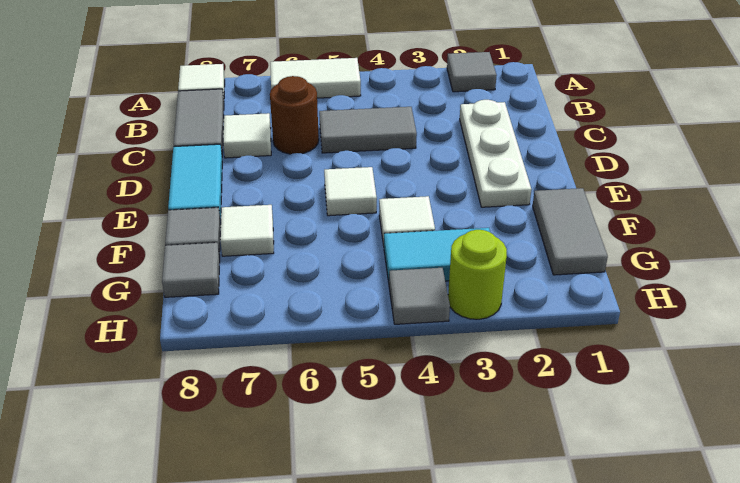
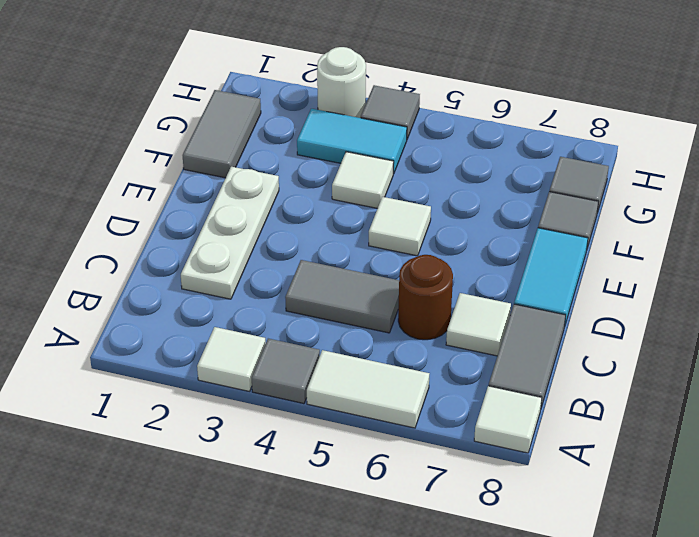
grey tile A2 level 1 -> grey tile A4 level 1
white tile F7 level 1 -> white tile A3 level 1
lime round brick H3 level 1 -> white round brick H3 level 1

